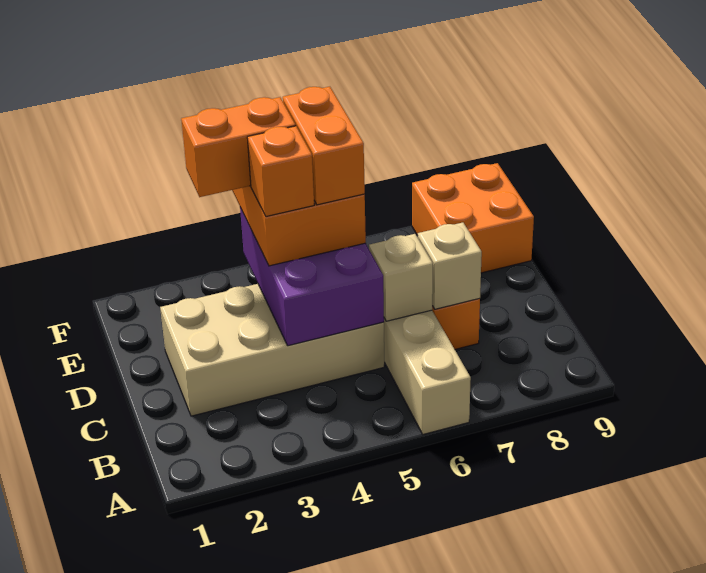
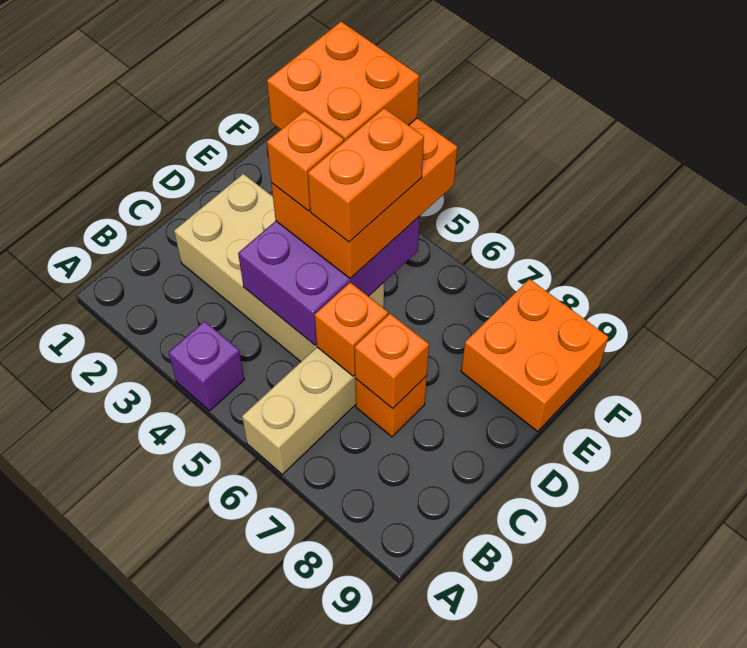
none -> purple brick A4 level 1
tan brick C6 level 2 -> orange brick C6 level 2
tan brick C7 level 2 -> orange brick C7 level 2
orange brick E3:E4 level 4 -> orange brick E3:F4 level 4

